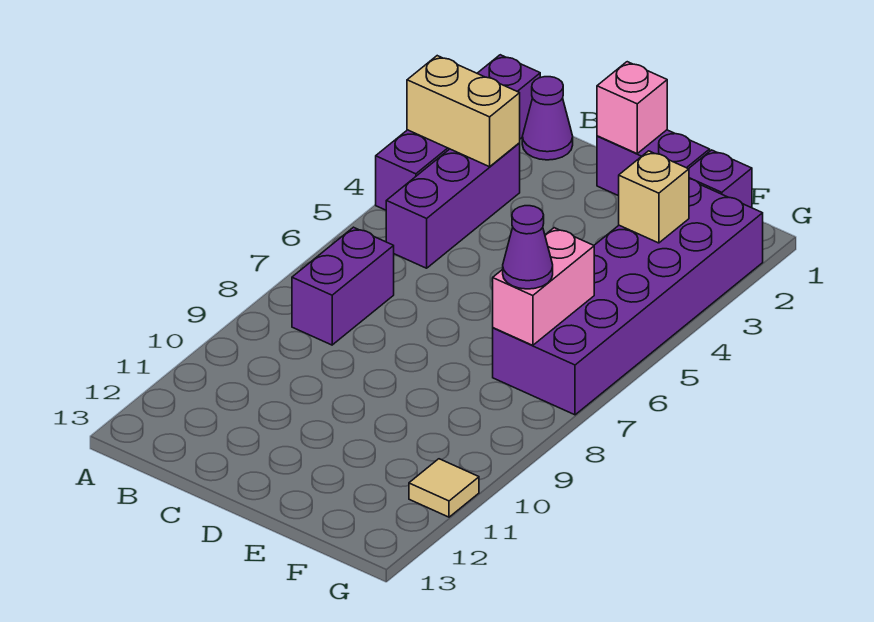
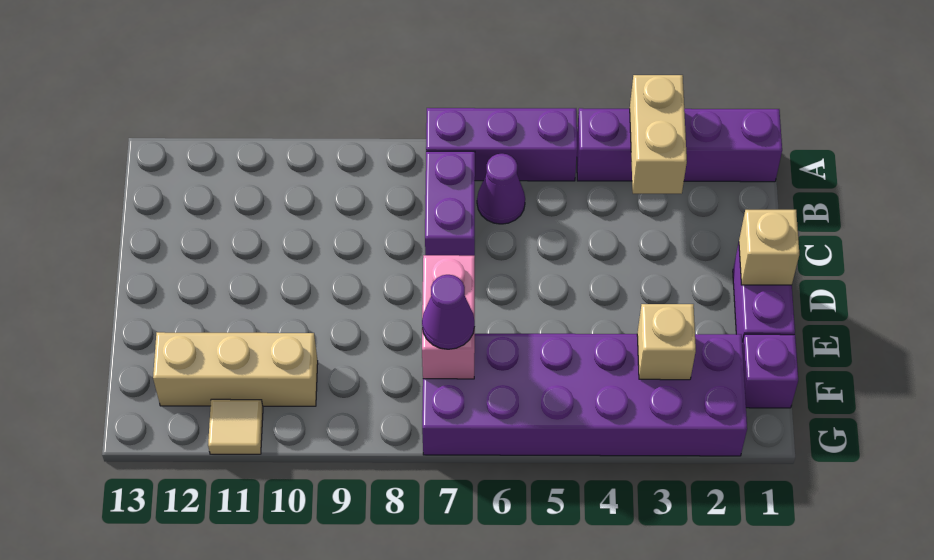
purple cone B1 level 1 -> purple cone B6 level 1
purple brick B3:B5 level 1 -> purple brick A5:A7 level 1
purple brick B7:B8 level 1 -> purple brick B7:C7 level 1
pink brick D1 level 2 -> tan brick D1 level 2
pink brick F6:F7 level 2 -> pink brick E7:F7 level 2
none -> tan brick F10:F12 level 1

